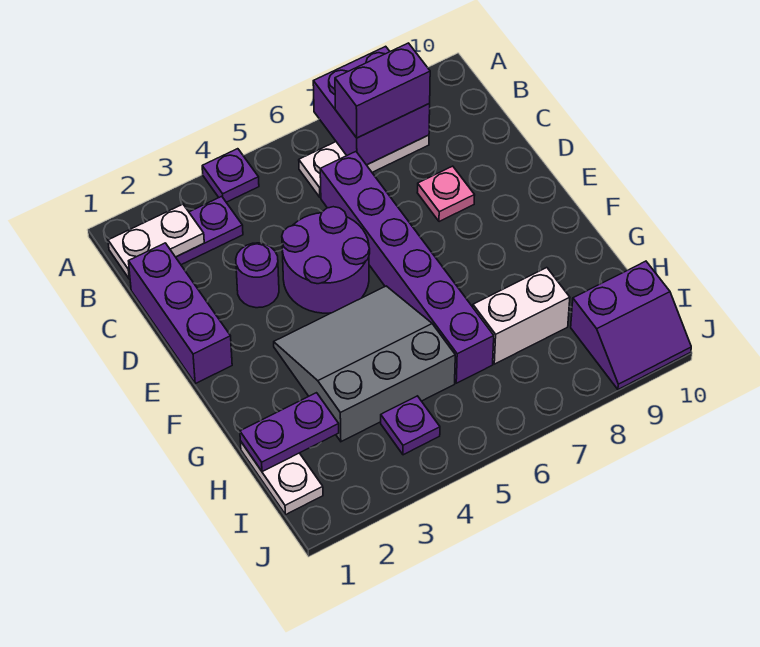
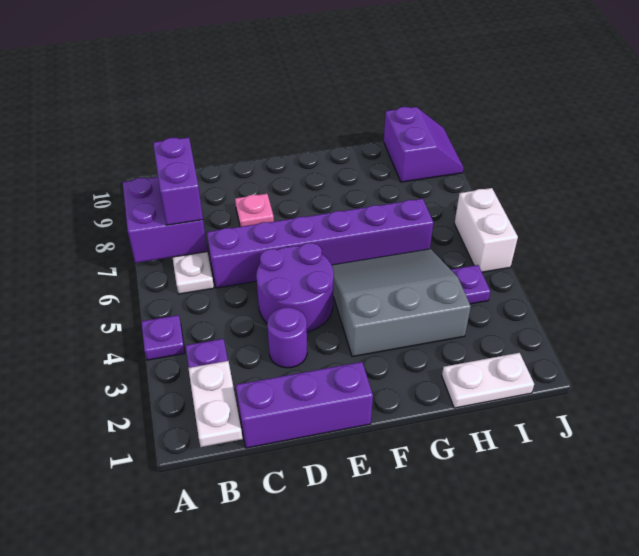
grey slope F3:H5 level 1 top H -> grey slope F3:H5 level 1 top 3
purple plate H1:H2 level 2 -> none
white brick H7:H8 level 1 -> white brick J5:J6 level 1

